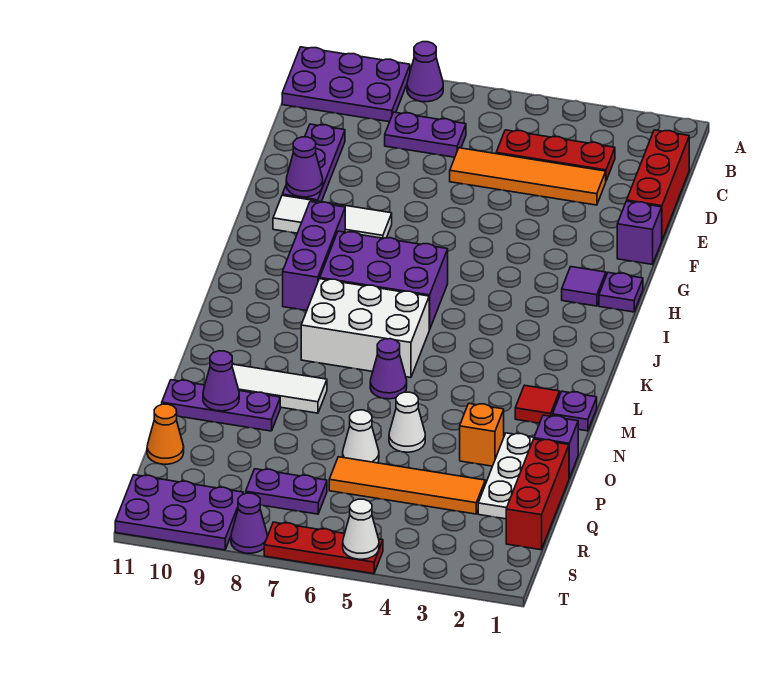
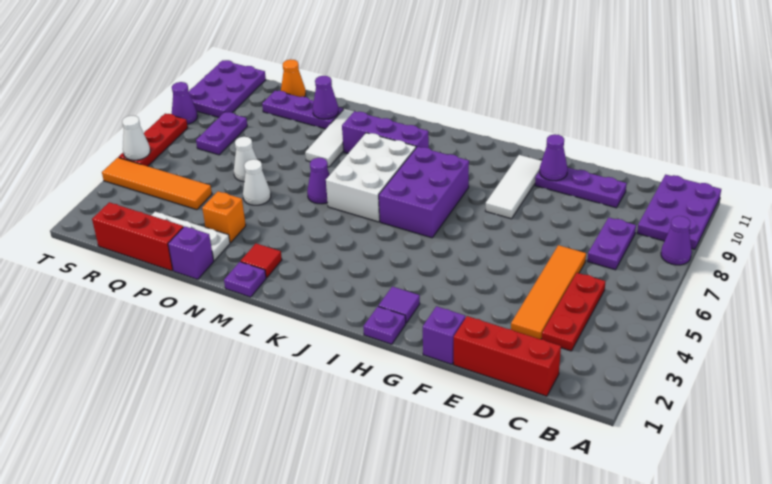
purple brick H9:J9 level 1 -> purple brick K9:M9 level 1
purple plate O9:O11 level 1 -> purple plate O10:Q10 level 1
orange tile Q3:Q6 level 1 -> orange tile Q4:T4 level 1

